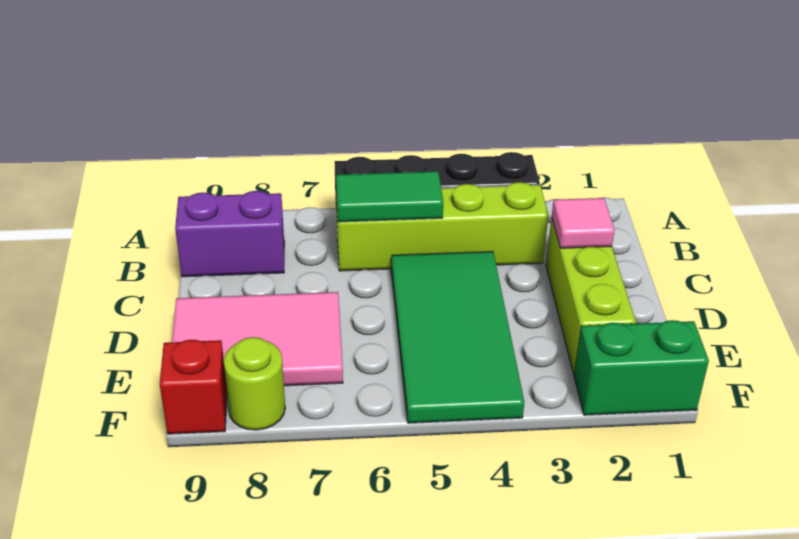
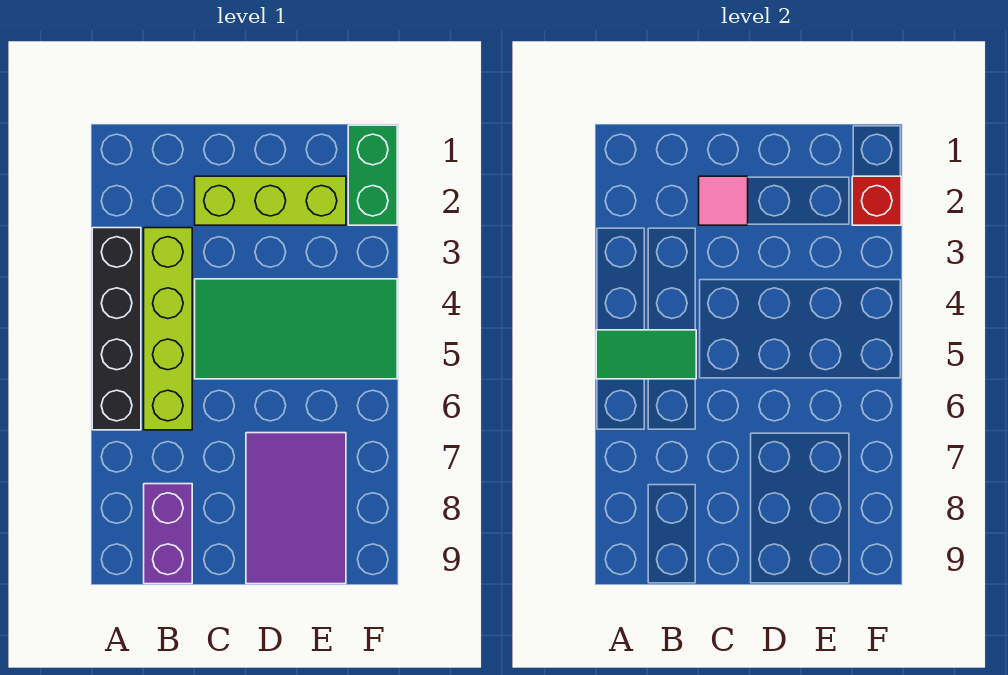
green tile B5:B6 level 2 -> green tile A5:B5 level 2
pink tile D7:E9 level 1 -> purple tile D7:E9 level 1
lime round brick F8 level 1 -> none
red brick F9 level 1 -> red brick F2 level 2

